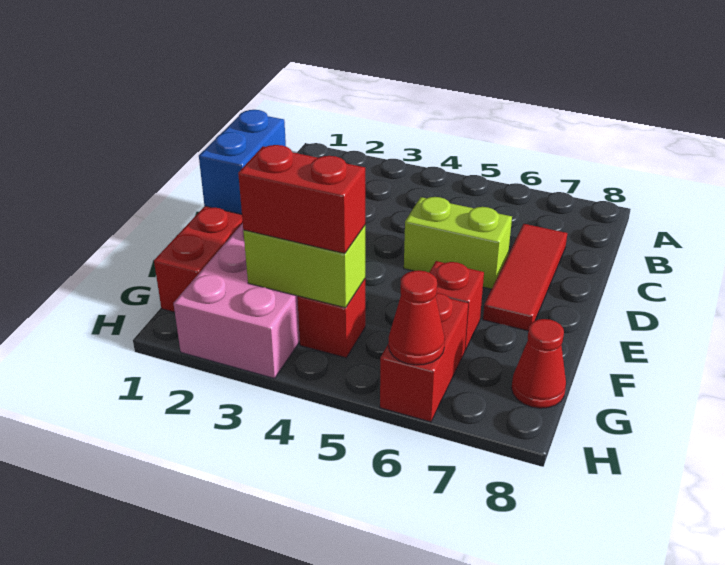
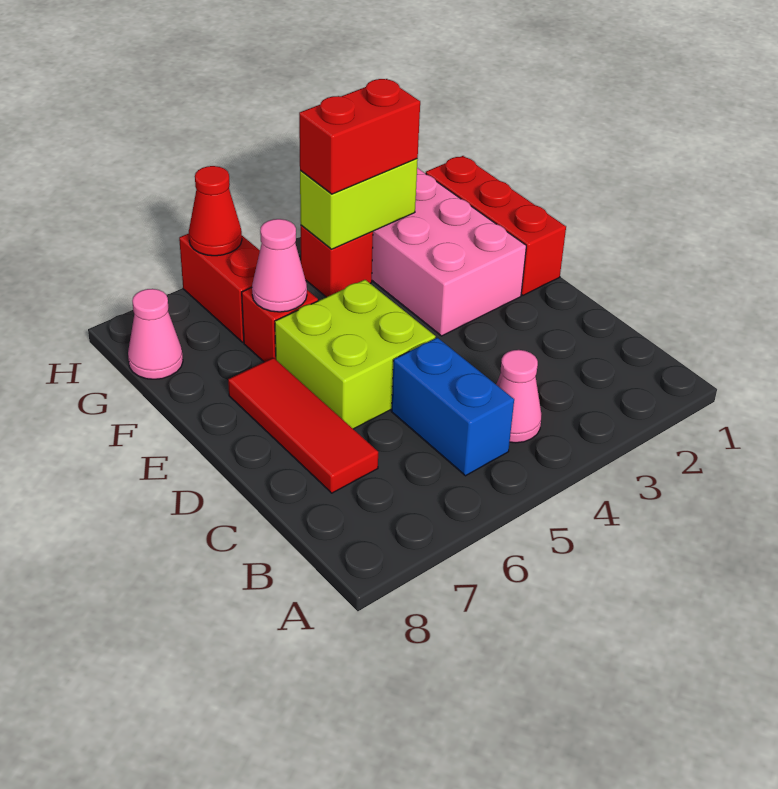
none -> pink cone B4 level 1
blue brick D1:E1 level 2 -> blue brick B5:C5 level 1
lime brick D5:D6 level 1 -> lime brick D5:E6 level 1
none -> pink cone F6 level 2
red cone G8 level 1 -> pink cone G8 level 1

